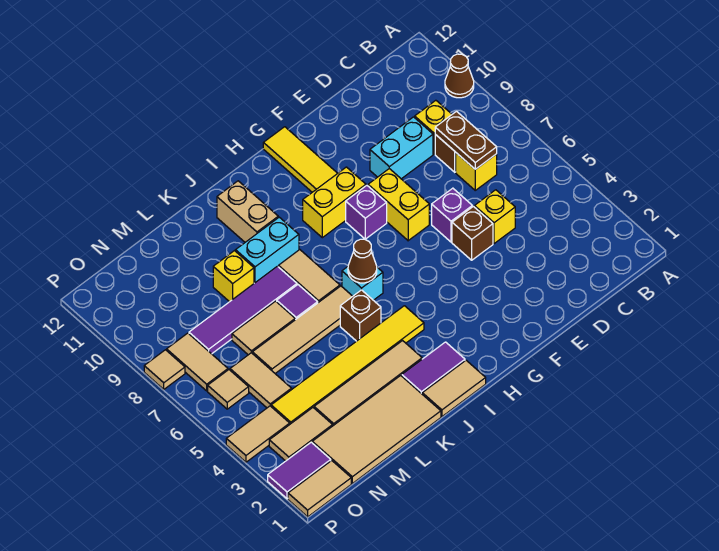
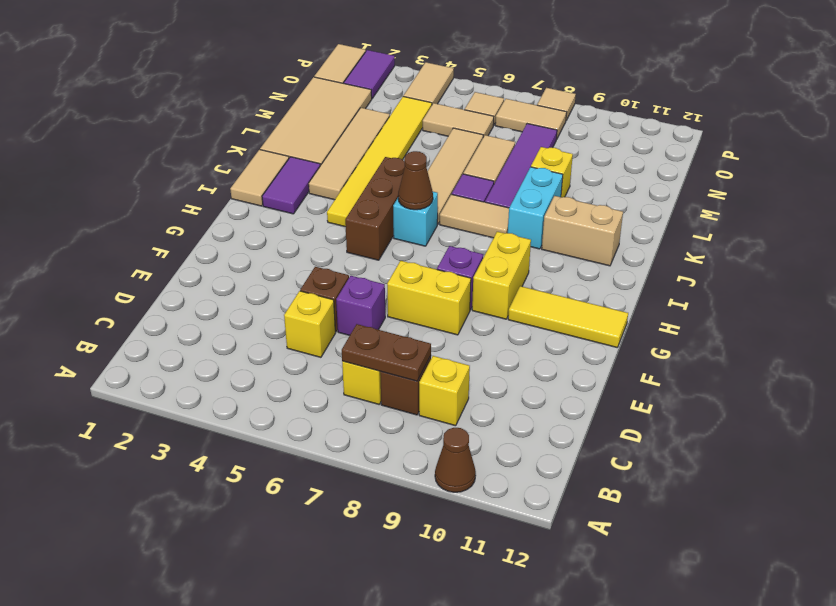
cyan brick D9:E9 level 1 -> none
brown brick J5 level 1 -> brown brick H5:J5 level 1
tan tile N3:O3 level 1 -> none

